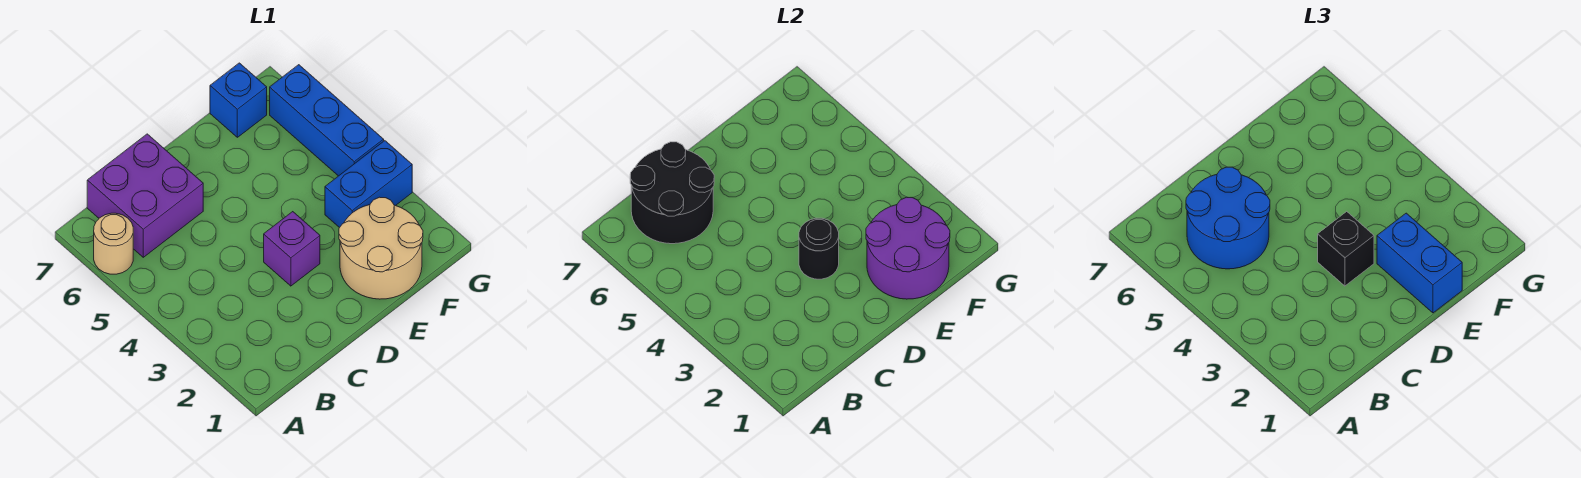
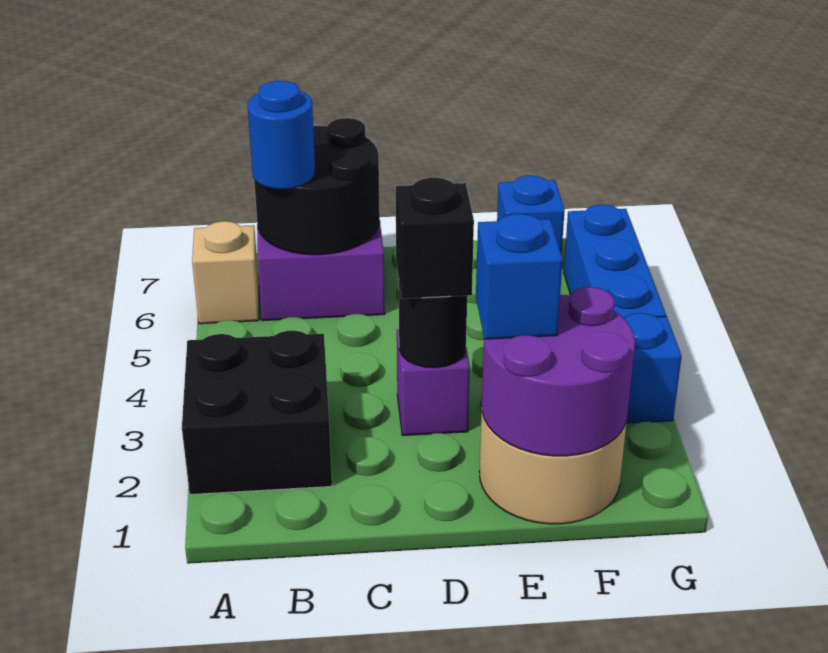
none -> black brick A2:B3 level 1
tan round brick A6 level 1 -> tan brick A6 level 1
blue round brick B5:C6 level 3 -> blue round brick B6 level 3
blue brick E1:E2 level 3 -> blue brick E2 level 3

